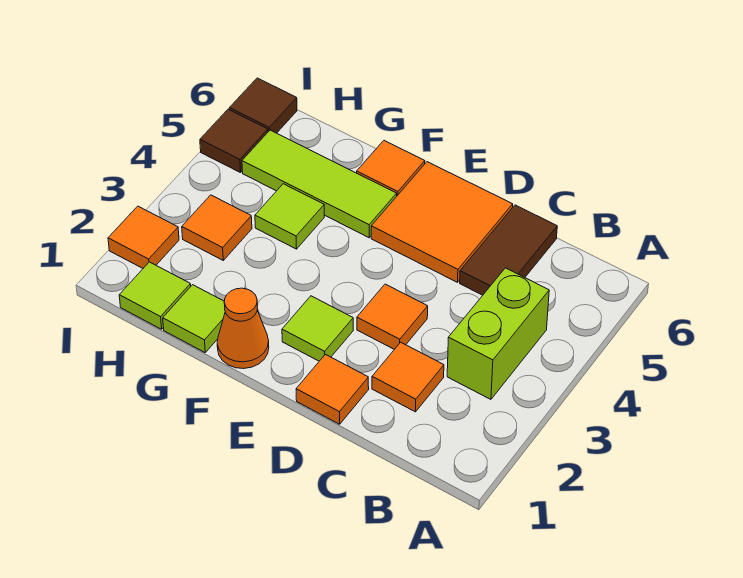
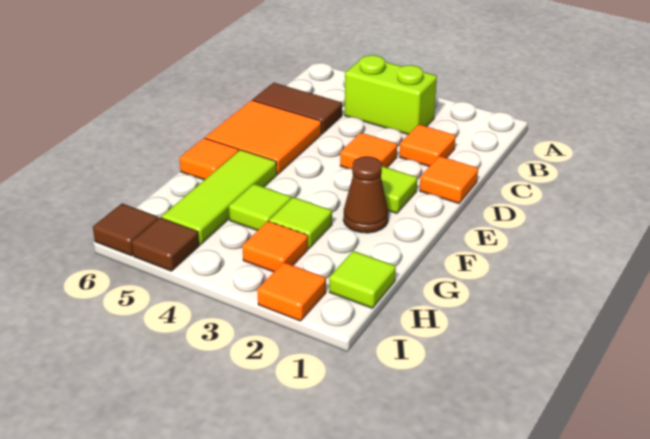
orange cone F1 level 1 -> none
none -> brown cone F2 level 1
lime tile G1 level 1 -> lime tile G3 level 1

